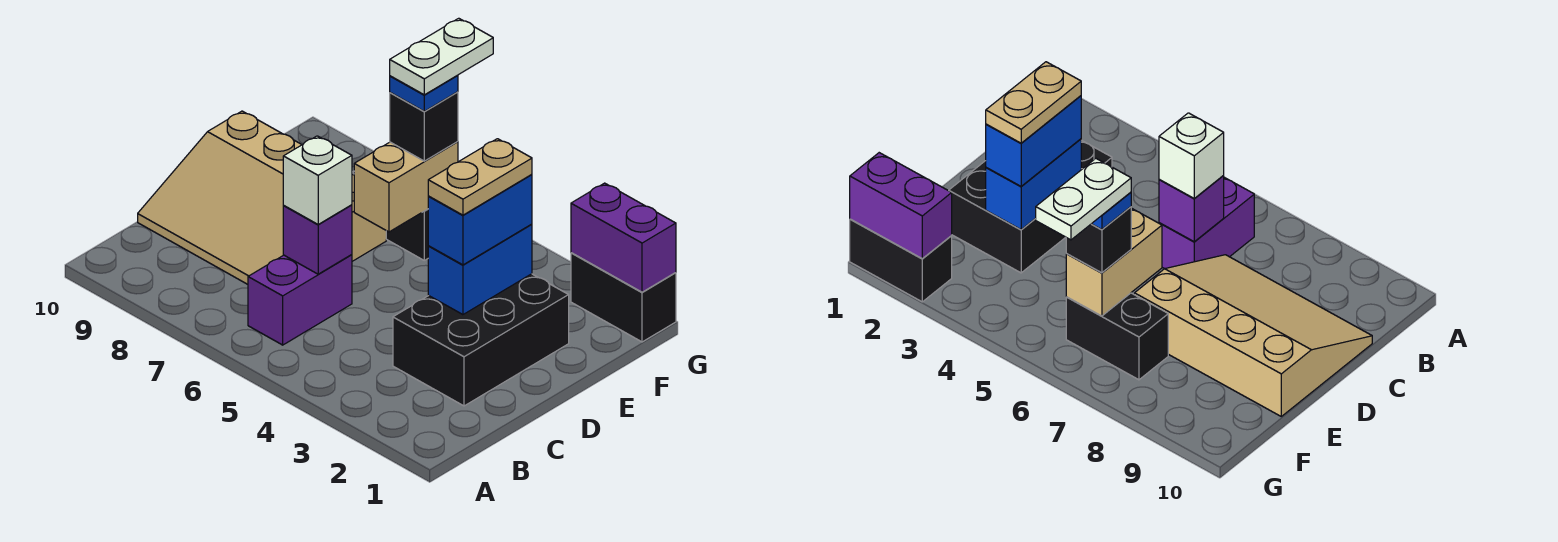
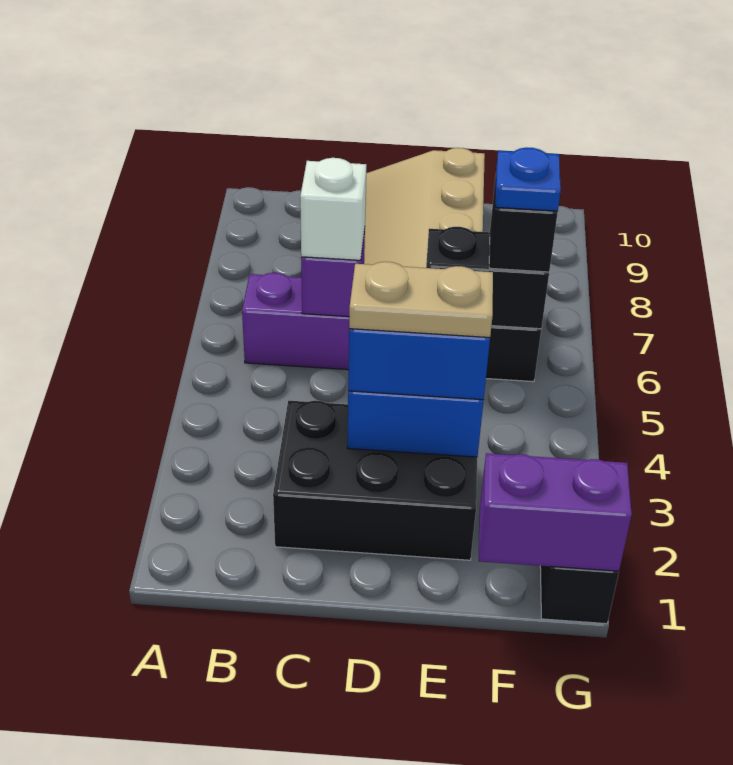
tan brick E6:F6 level 2 -> black brick E6:F6 level 2
white plate F6:G6 level 5 -> none
purple brick G1:G2 level 2 -> purple brick F1:G1 level 2

